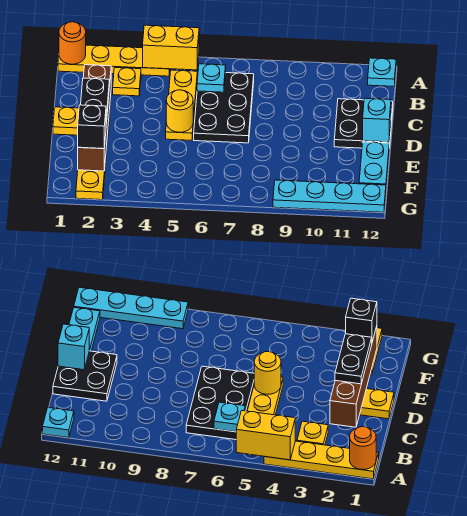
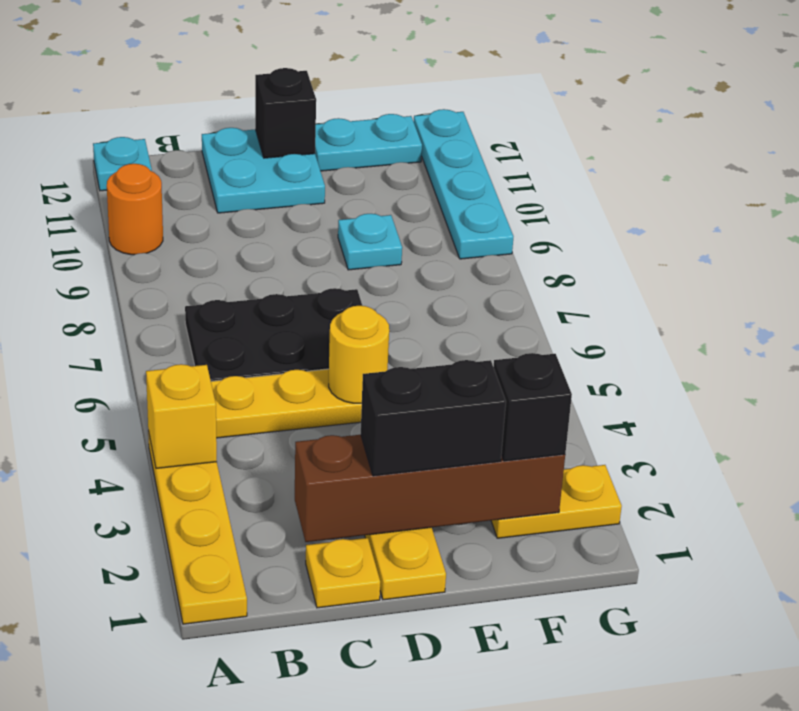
orange round brick A1 level 2 -> orange round brick A10 level 1
yellow brick A4:A5 level 2 -> yellow brick A4 level 2
yellow plate B3 level 1 -> yellow plate C1 level 1
cyan plate B6 level 2 -> cyan plate E9 level 1
black plate C11:D12 level 1 -> cyan plate C11:D12 level 1
black plate D2:E2 level 3 -> black brick D2:E2 level 3
cyan brick D12 level 2 -> black brick D12 level 2

